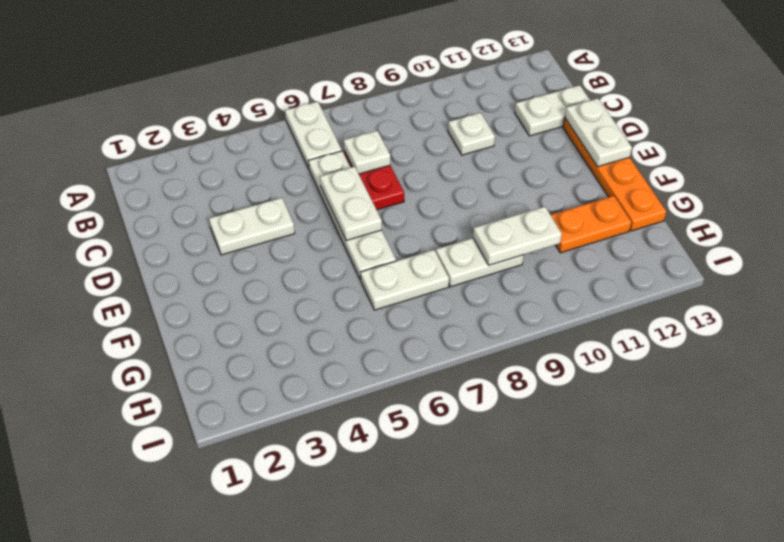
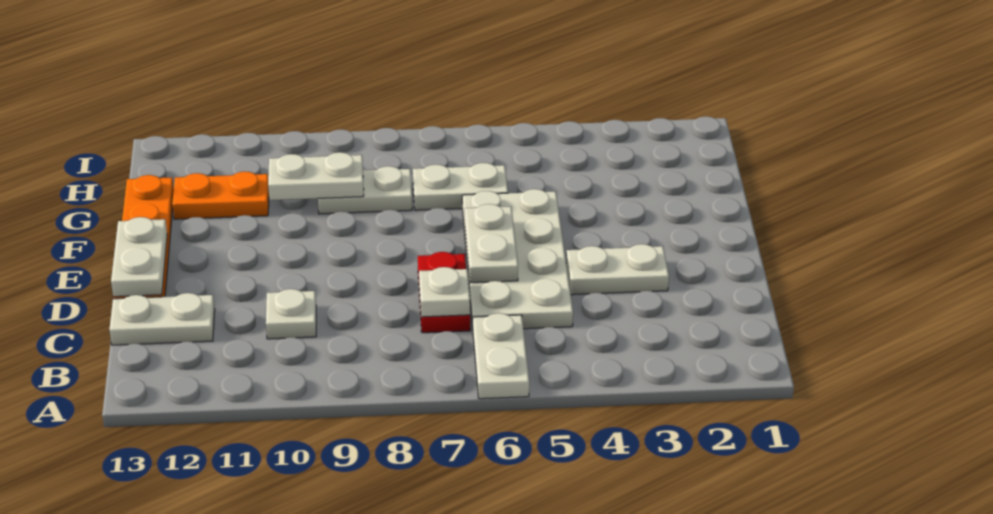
white plate C6:F6 level 1 -> white plate C5:F6 level 1

